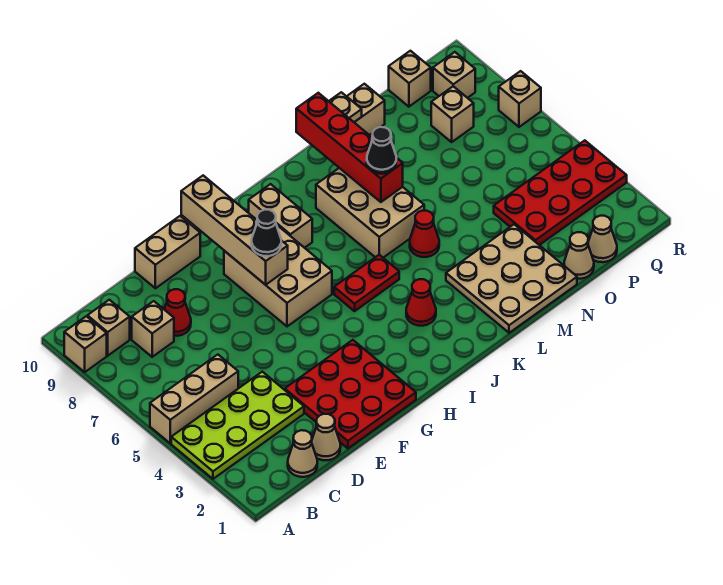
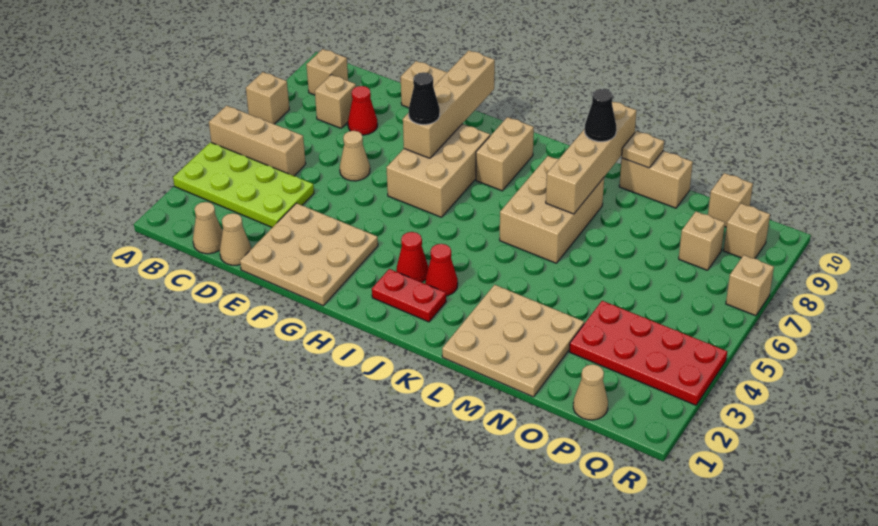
tan brick A9 level 1 -> tan brick A7 level 1
red plate E1:G3 level 1 -> tan plate E1:G3 level 1
red plate I5:J5 level 1 -> red plate I2:J2 level 1
red cone L5 level 1 -> red cone I3 level 1
red brick L7:L10 level 2 -> tan brick L7:L10 level 2
black cone L7 level 3 -> black cone L9 level 3
tan cone O1 level 1 -> tan cone E6 level 1

